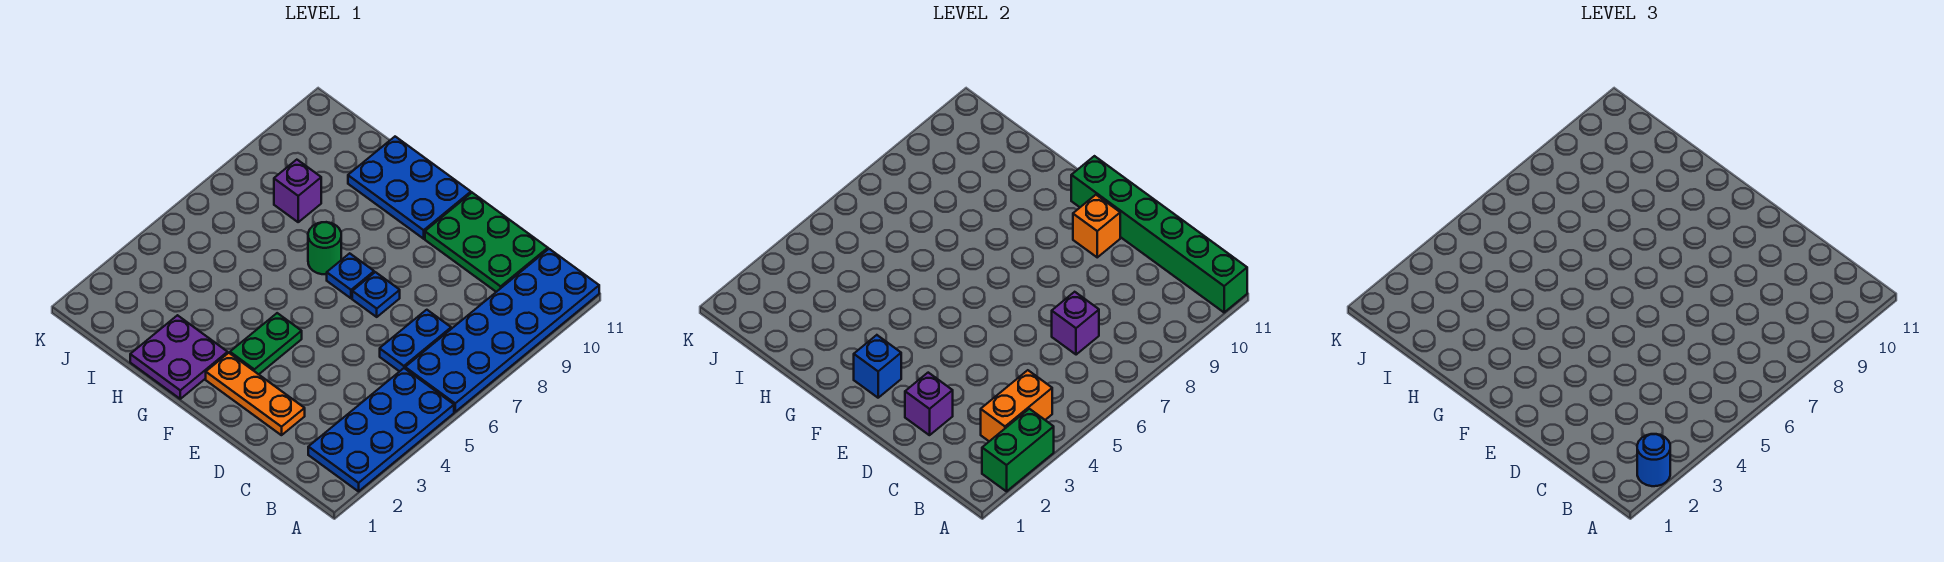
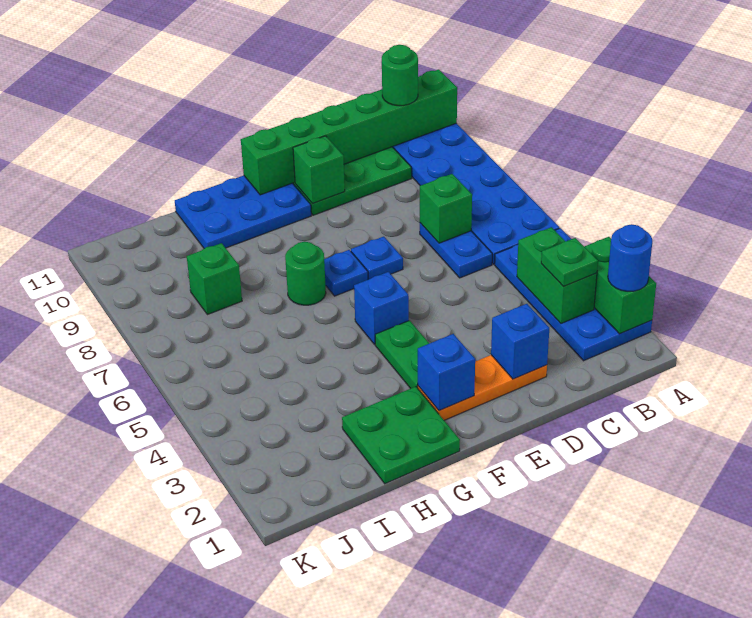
orange brick B3:B4 level 2 -> green brick B3:B4 level 2
none -> green plate B3 level 3
none -> green round brick B11 level 3
purple brick C7 level 2 -> green brick C7 level 2
purple brick D2 level 2 -> blue brick D2 level 2
orange brick E10 level 2 -> green brick E10 level 2
none -> blue brick F5 level 1
purple plate G1:H2 level 1 -> green plate G1:H2 level 1
purple brick I8 level 1 -> green brick I8 level 1

